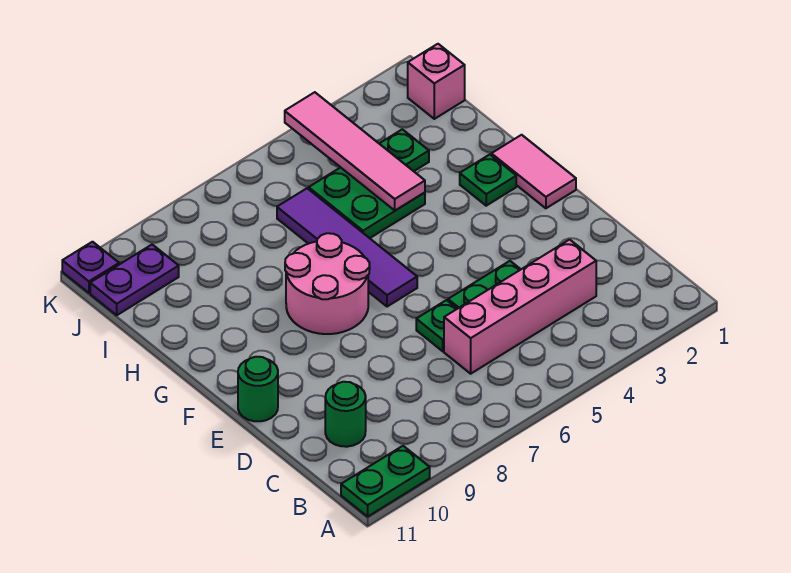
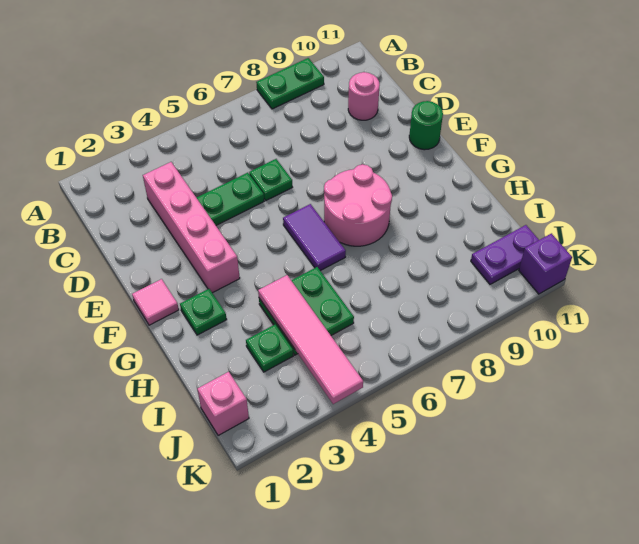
green plate A10:A11 level 1 -> green plate A8:A9 level 1
pink brick C3:C6 level 1 -> pink brick C3:F3 level 1
green round brick C10 level 1 -> pink round brick C10 level 1
pink tile F1:G1 level 1 -> pink tile F1 level 1
purple tile F6:I6 level 1 -> purple tile F6:G6 level 1
purple plate K11 level 1 -> purple brick K11 level 1

